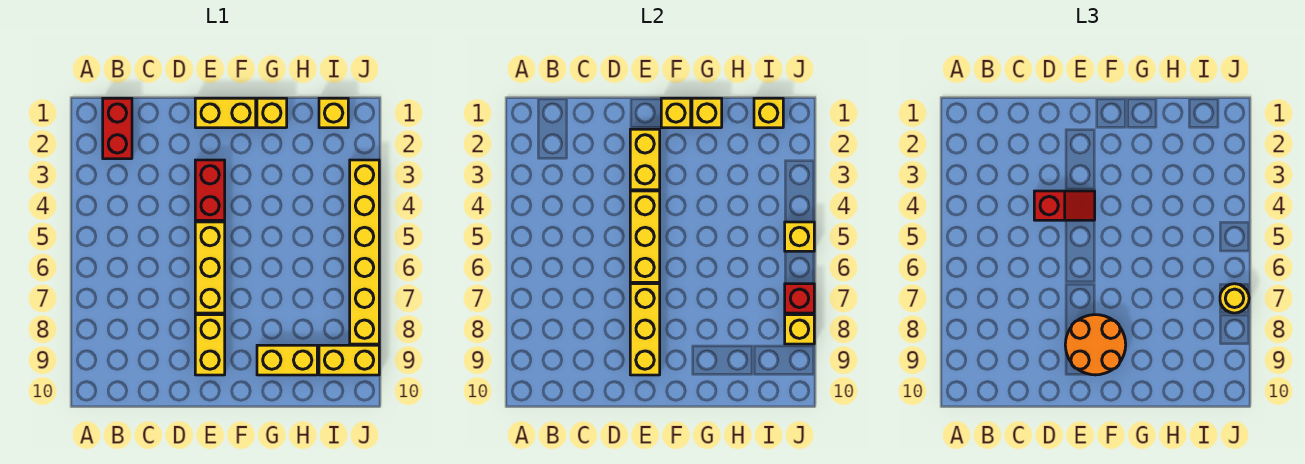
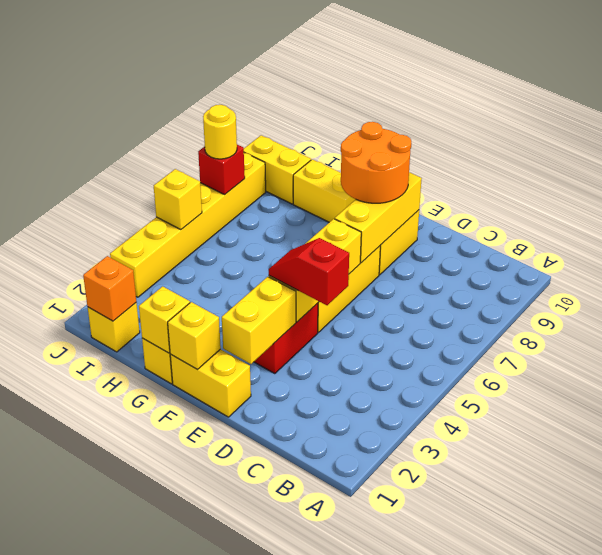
red brick B1:B2 level 1 -> none
yellow brick I1 level 2 -> orange brick I1 level 2
yellow brick J8 level 2 -> none

